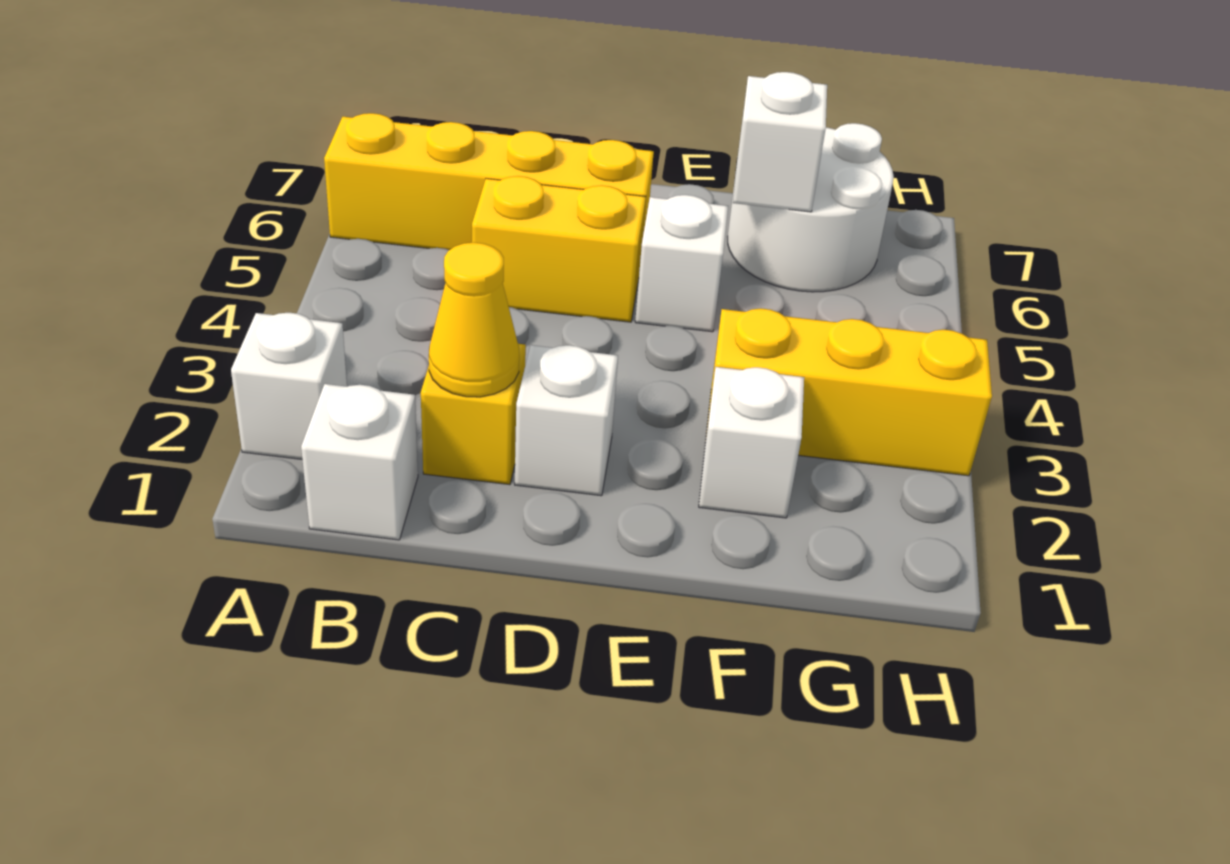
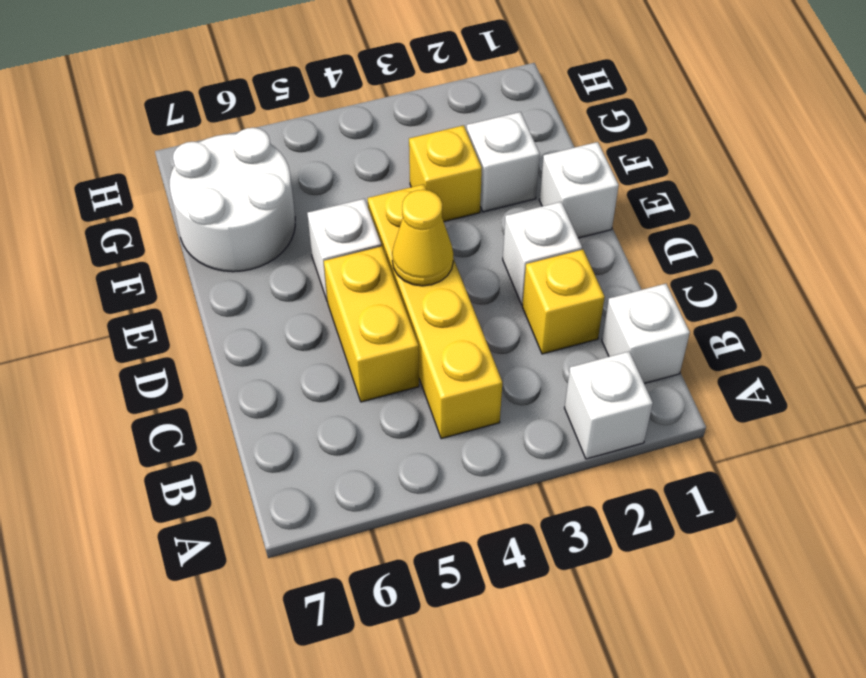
yellow brick A6:D6 level 1 -> yellow brick B4:E4 level 1
yellow cone C2 level 2 -> yellow cone D4 level 2
yellow brick F3:H3 level 1 -> yellow brick F3 level 1
white brick F6 level 2 -> white brick E1 level 1

